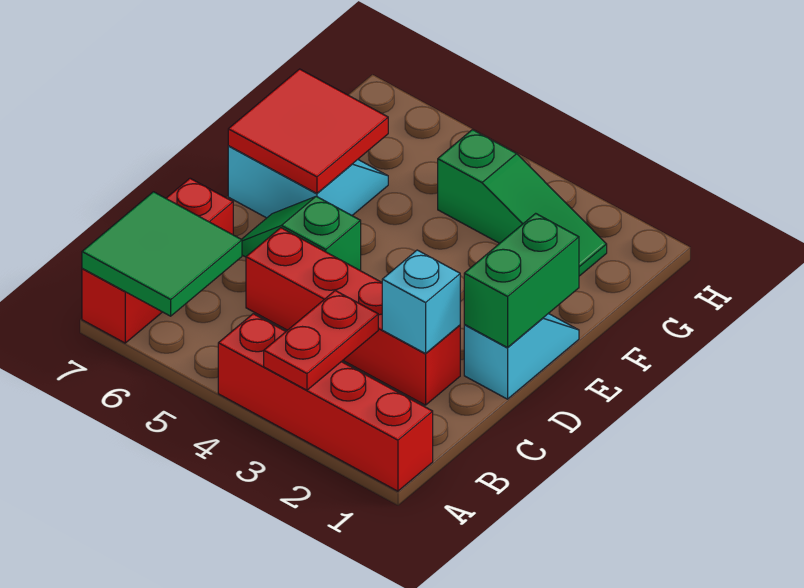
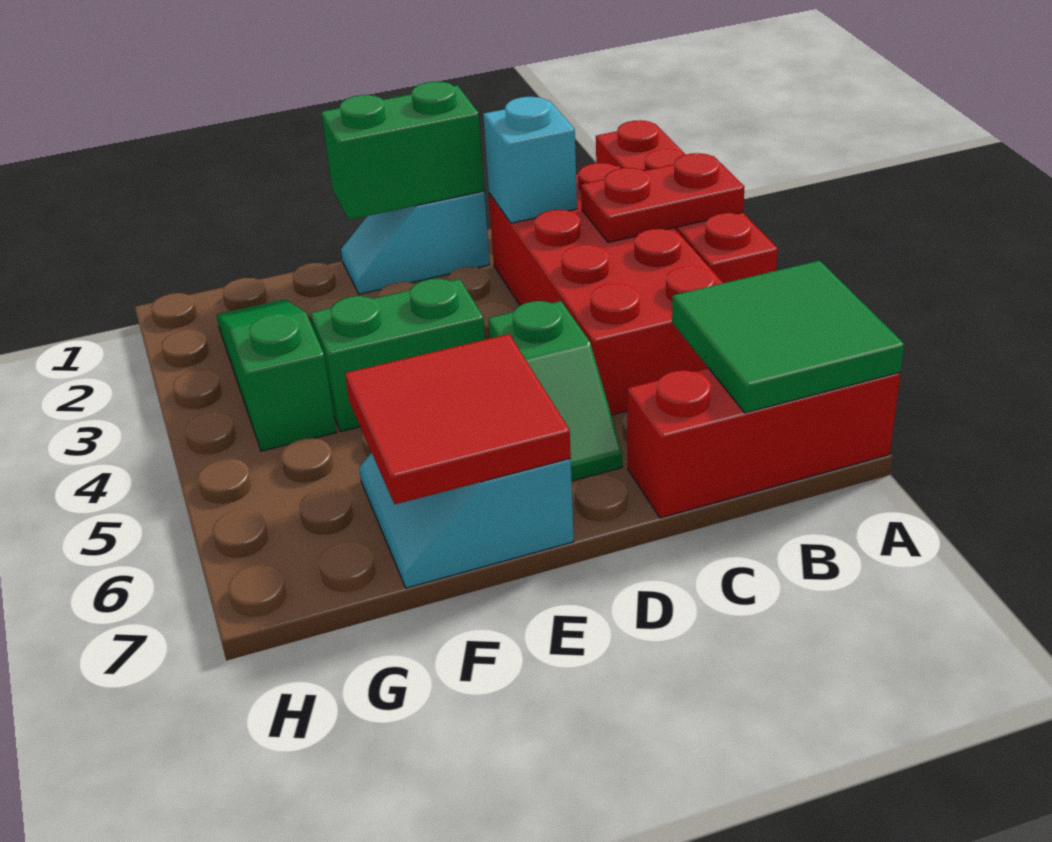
red brick C2:C5 level 1 -> red brick B2:C5 level 1
none -> green brick E4:F4 level 1

